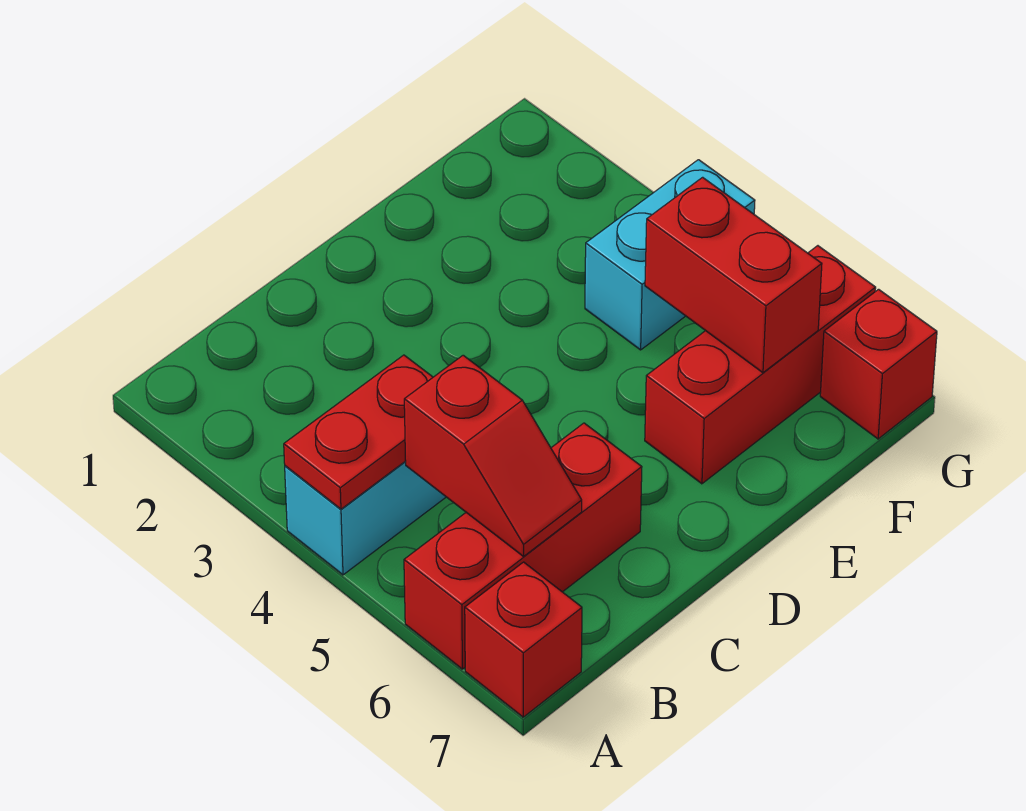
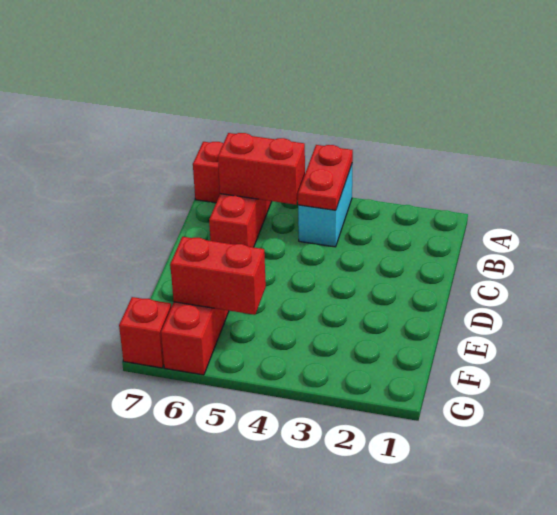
red slope B5:B6 level 2 top 5 -> red brick B5:B6 level 2
cyan brick F4:G4 level 1 -> none

